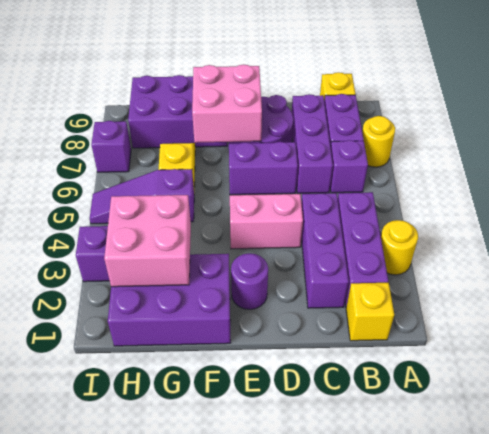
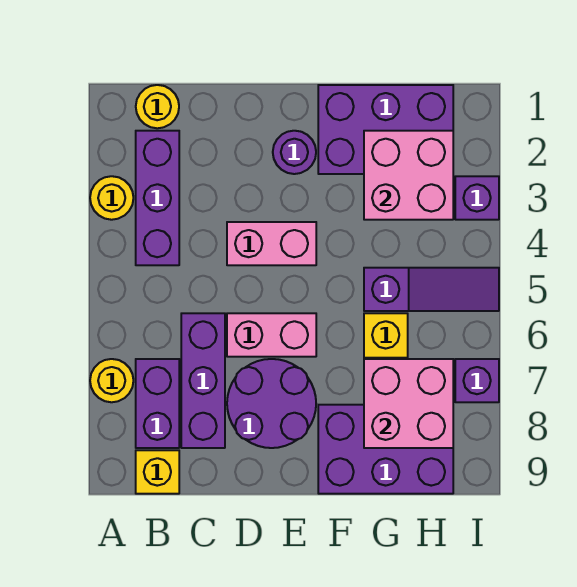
yellow brick B1 level 1 -> yellow round brick B1 level 1
purple brick B6 level 1 -> none
purple brick C2:C4 level 1 -> none
purple brick D6:E6 level 1 -> pink brick D6:E6 level 1
pink brick E7:F8 level 2 -> pink brick G7:H8 level 2

